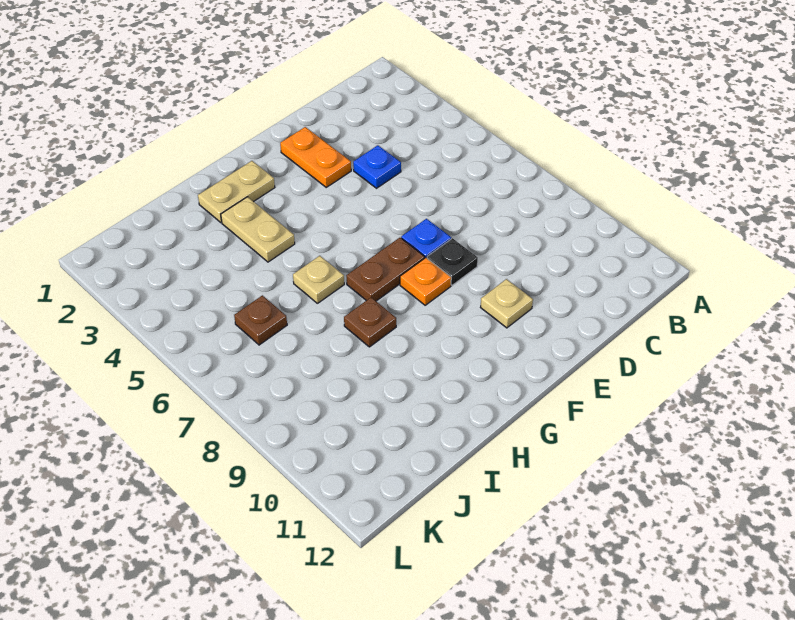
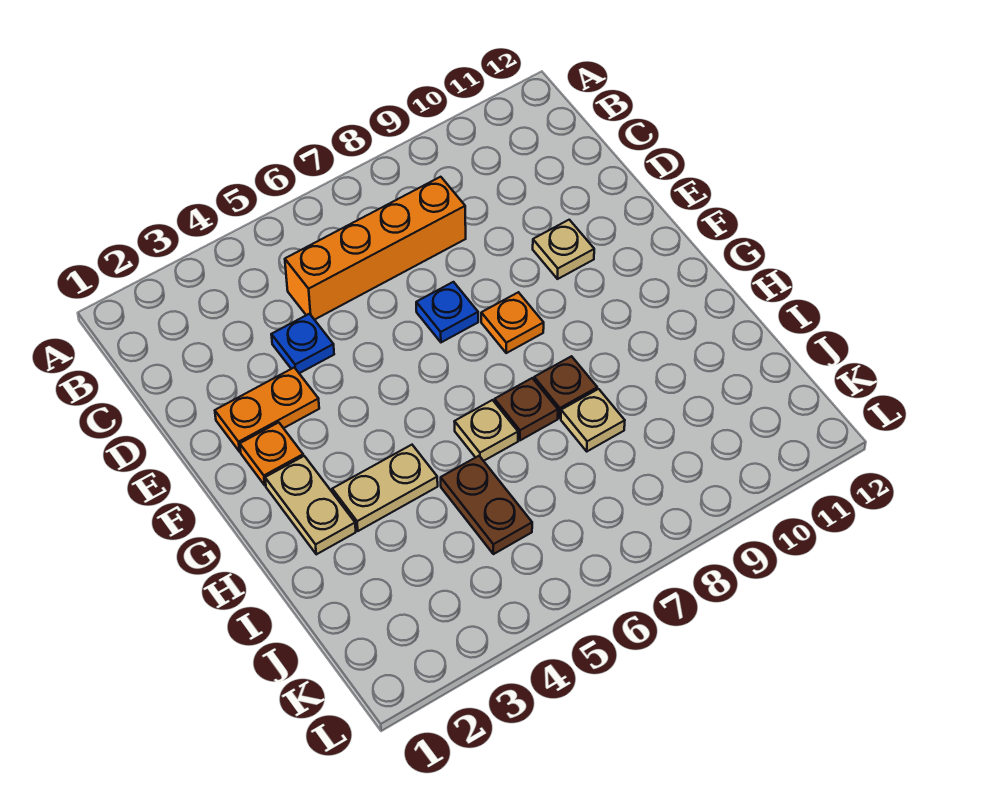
none -> orange brick C5:C8 level 1
black plate E8 level 1 -> none
none -> orange plate F2 level 1
brown plate F7:G7 level 1 -> brown plate I5:J5 level 1
none -> tan plate I8 level 1
brown plate J6 level 1 -> brown plate H7 level 1

